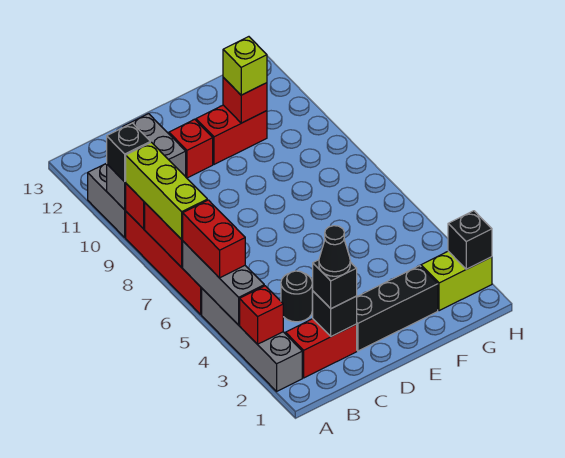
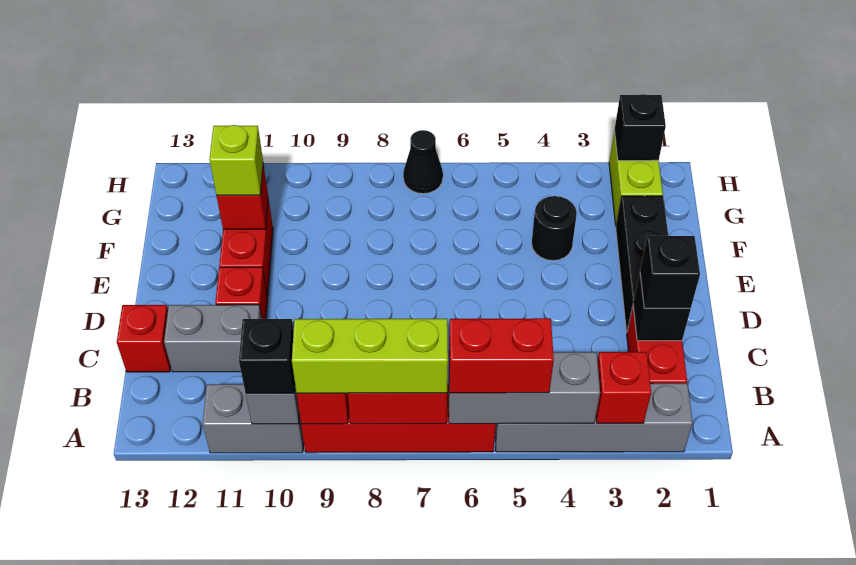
black cone C2 level 4 -> black cone H7 level 1
black round brick C4 level 1 -> black round brick F4 level 1
none -> red brick C13 level 1

